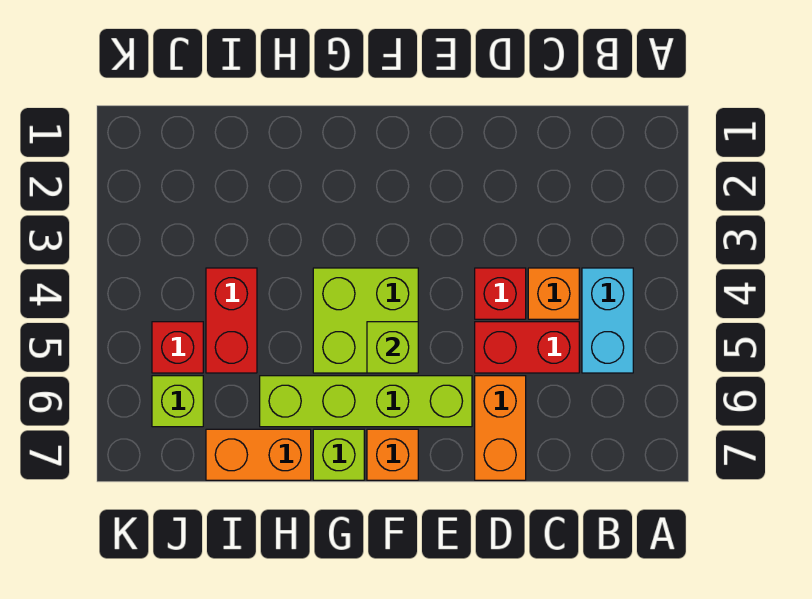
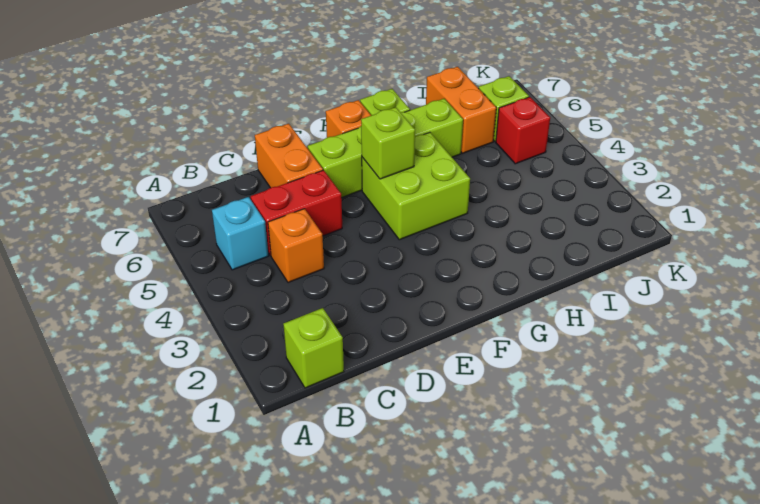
none -> lime brick B1 level 1
cyan brick B4:B5 level 1 -> cyan brick B5 level 1
red brick D4 level 1 -> none
orange brick H7:I7 level 1 -> orange brick I6:I7 level 1
red brick I4:I5 level 1 -> none

